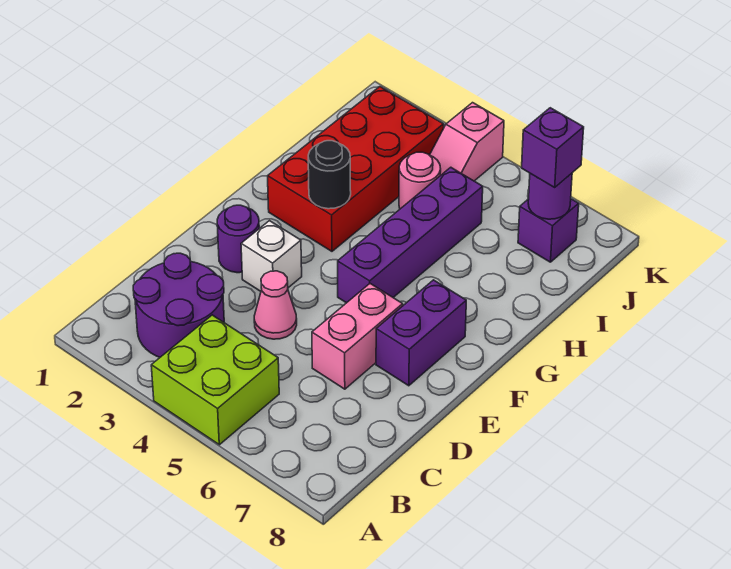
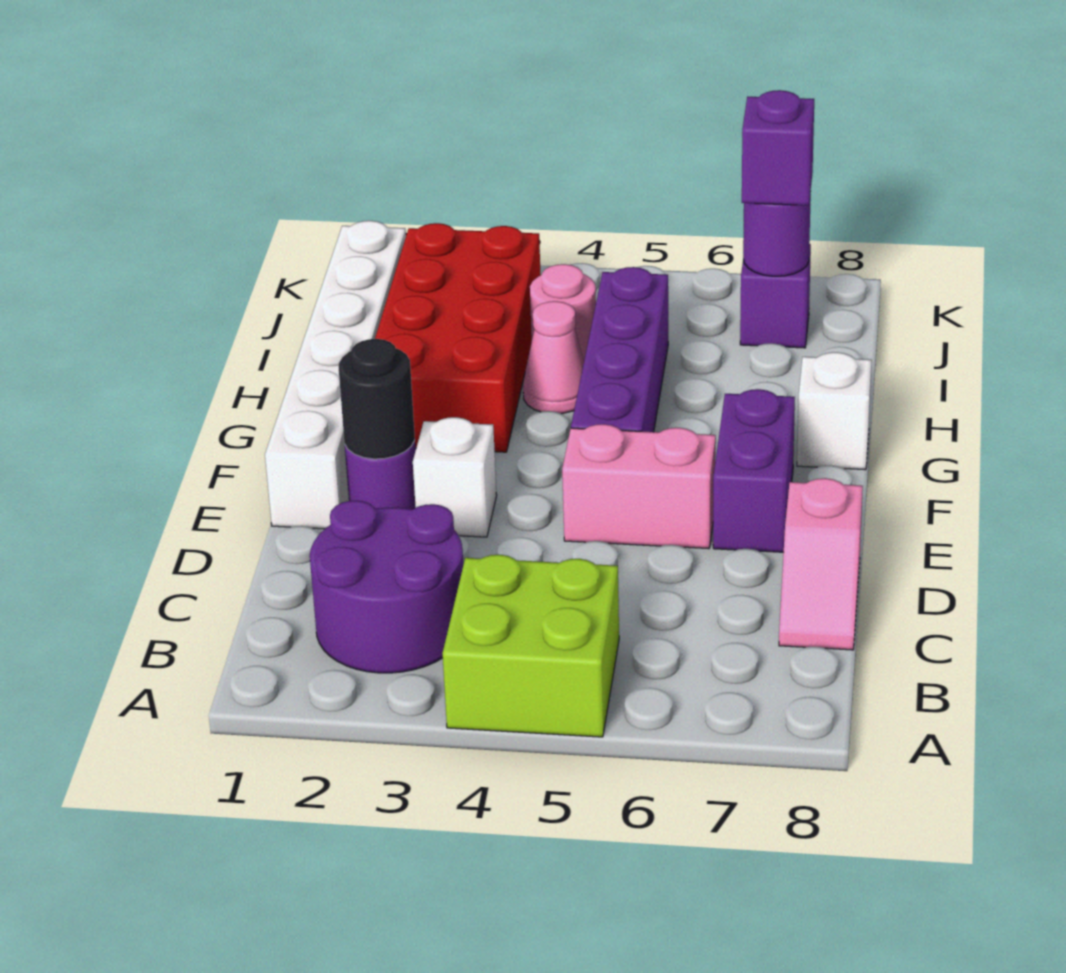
pink cone D4 level 1 -> pink cone H4 level 1
pink brick D6:E6 level 1 -> pink brick E5:E6 level 1
none -> white brick E1:J1 level 1
black round brick G3 level 2 -> black round brick E2 level 2
none -> white brick G8 level 1
pink slope J4:K4 level 1 top K -> pink slope C8:D8 level 1 top D

